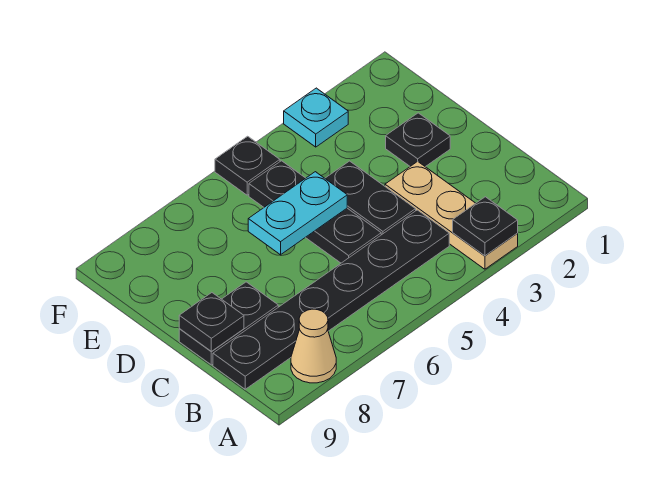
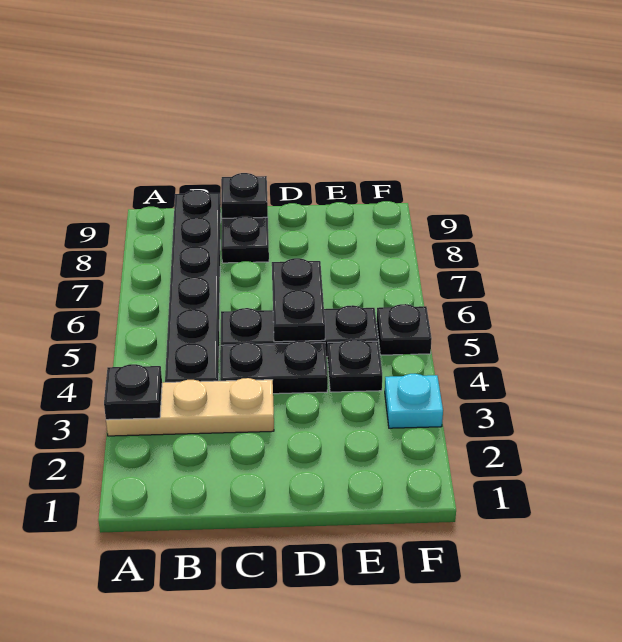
tan cone A8 level 1 -> none
black plate D2 level 1 -> black plate E4 level 1
cyan plate D5:D6 level 2 -> black plate D5:D6 level 2

